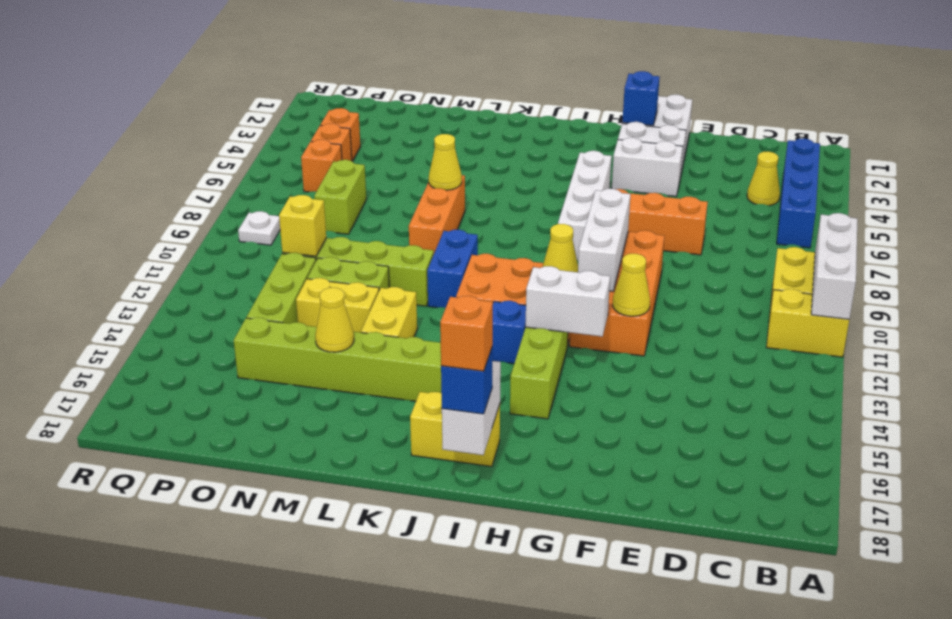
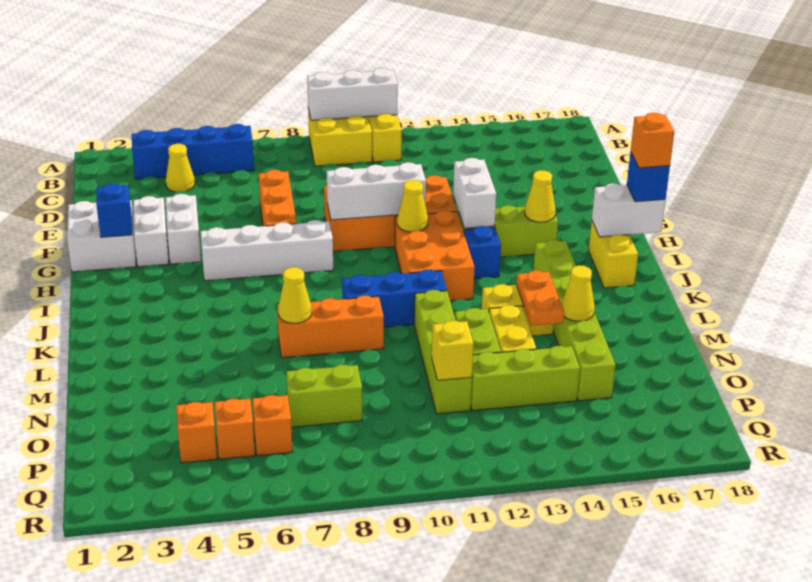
yellow cone F12 level 2 -> yellow cone H15 level 2
blue brick K10:K11 level 1 -> blue brick K9:K11 level 1
none -> orange plate L14:M14 level 2
white plate Q9 level 1 -> none

